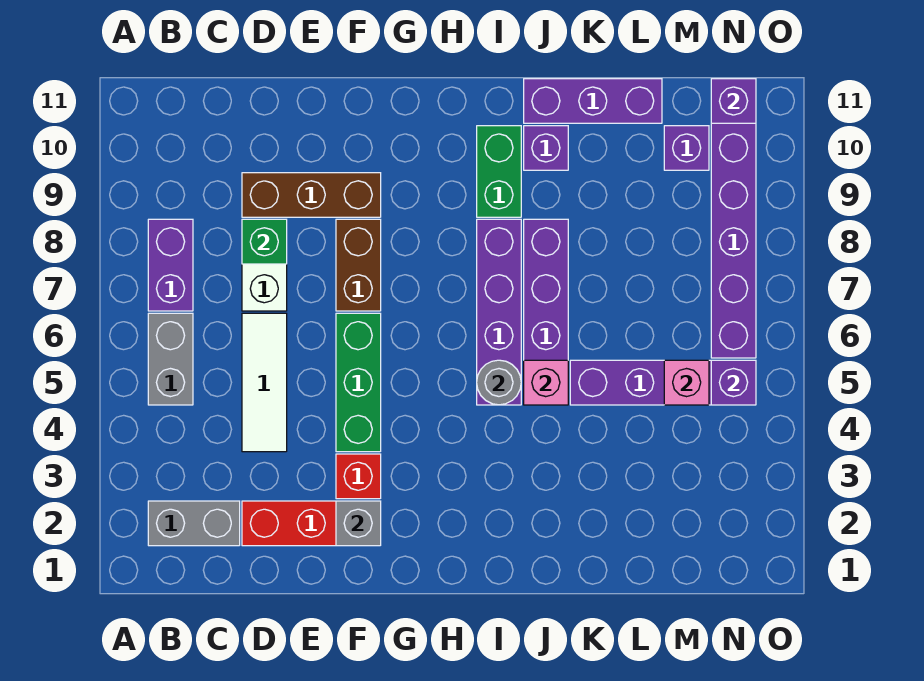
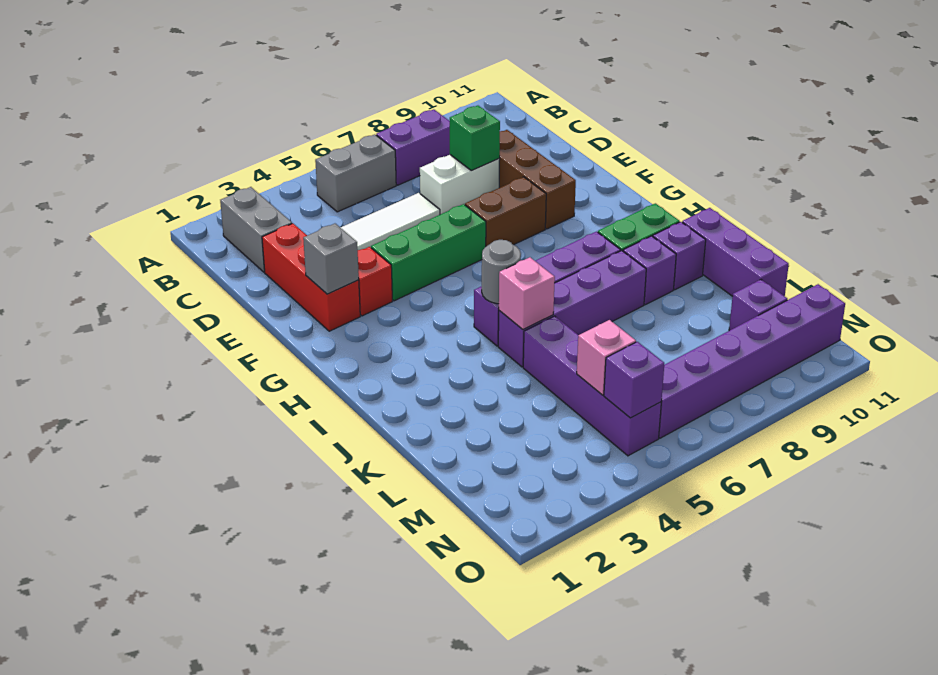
purple brick N11 level 2 -> purple brick J9 level 1

